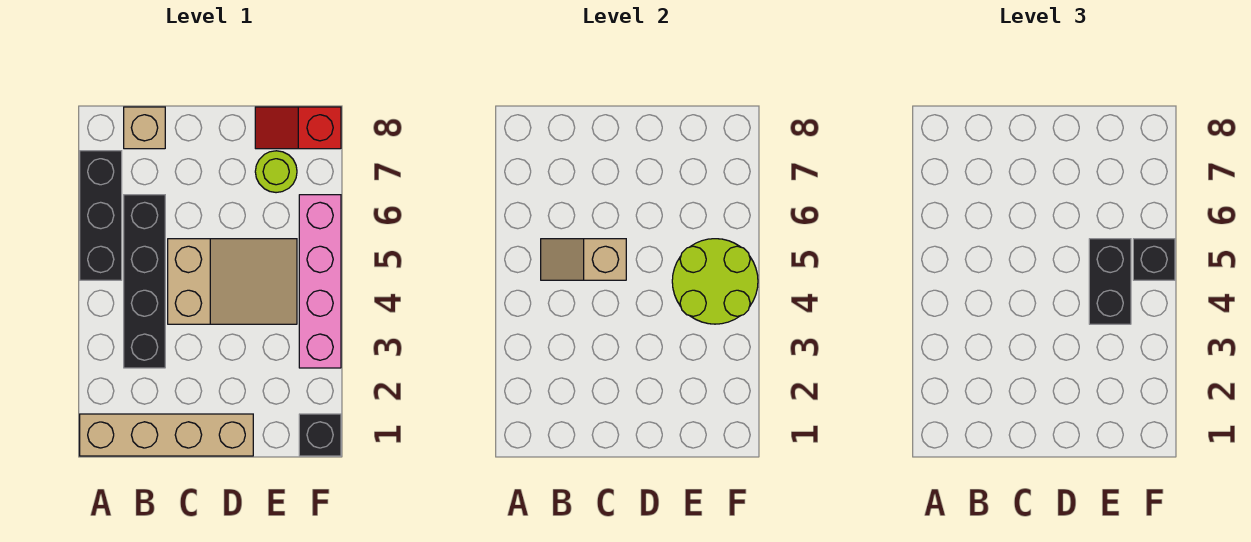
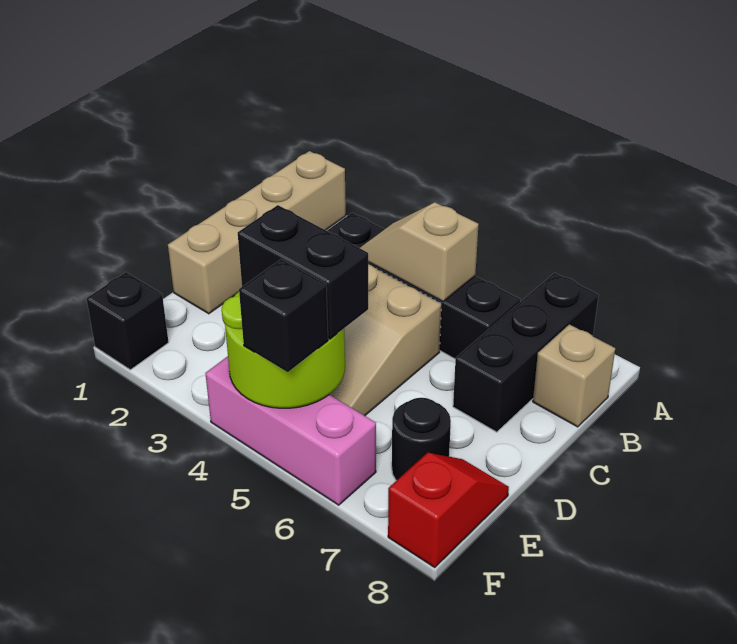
black brick A5:A7 level 1 -> black brick A7:C7 level 1
tan slope B5:C5 level 2 top C -> tan slope B4:B5 level 2 top 5
lime round brick E7 level 1 -> black round brick E7 level 1
pink brick F3:F6 level 1 -> pink brick F4:F6 level 1

